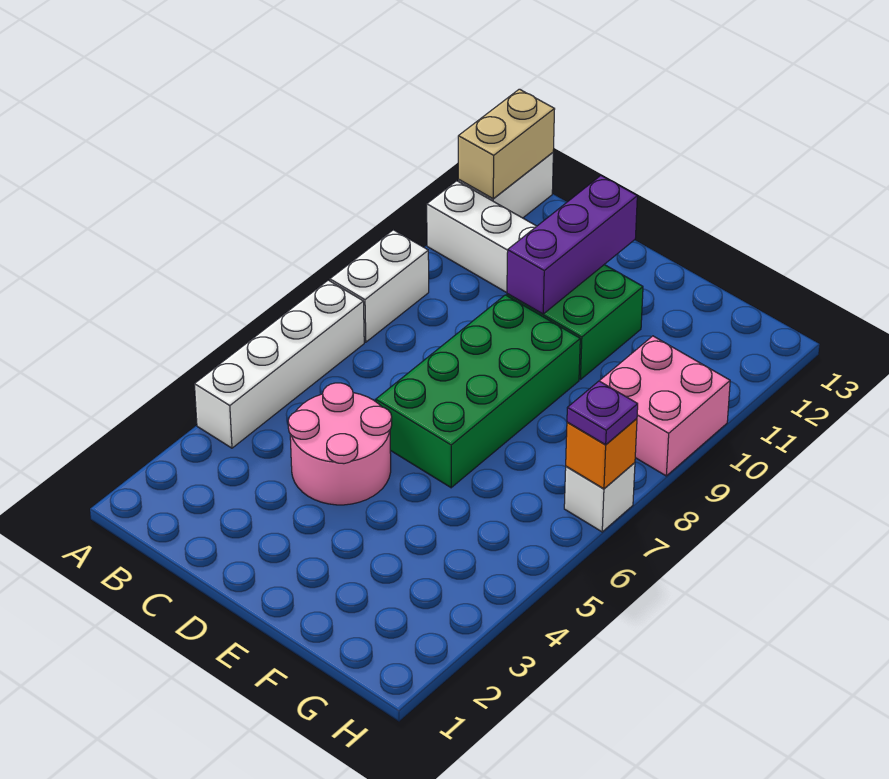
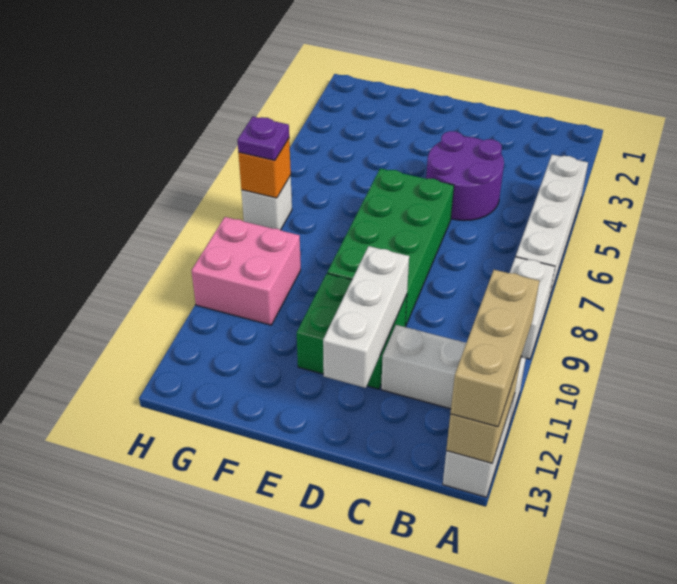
none -> tan brick A11:A13 level 3
pink round brick C4:D5 level 1 -> purple round brick C4:D5 level 1
purple brick D10:D12 level 2 -> white brick D10:D12 level 2

